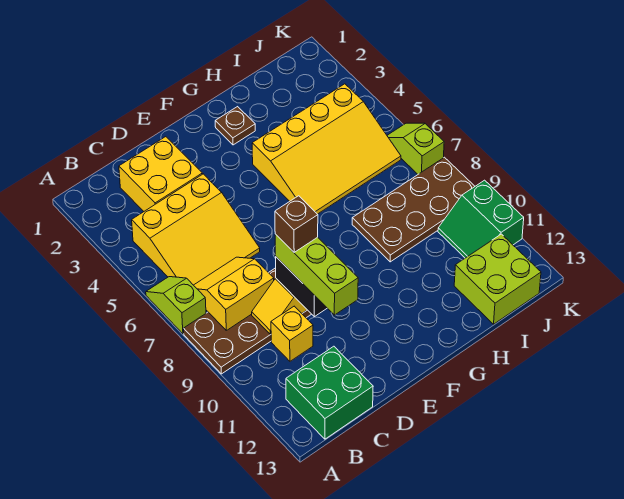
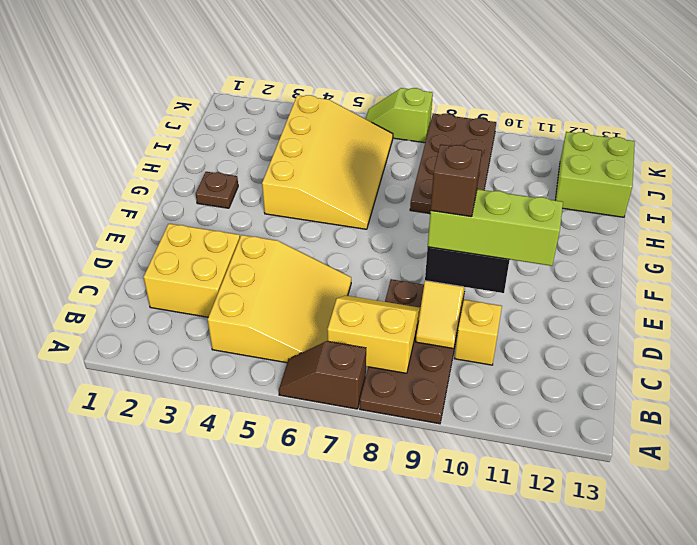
lime slope A6:A7 level 1 top 7 -> brown slope A6:A7 level 1 top 7
yellow slope B7:C8 level 2 top 8 -> yellow slope B7:C8 level 2 top B
green brick B12:C13 level 1 -> none
green slope J10:K11 level 1 top K -> none

